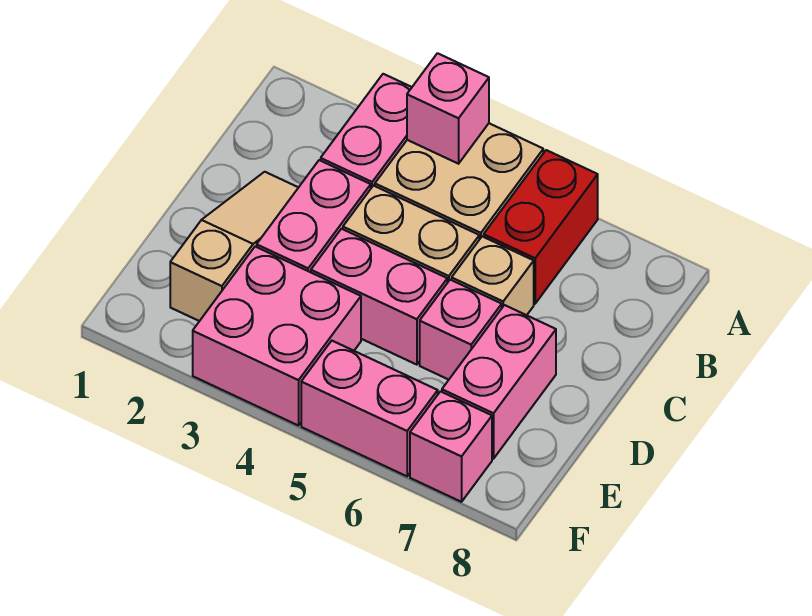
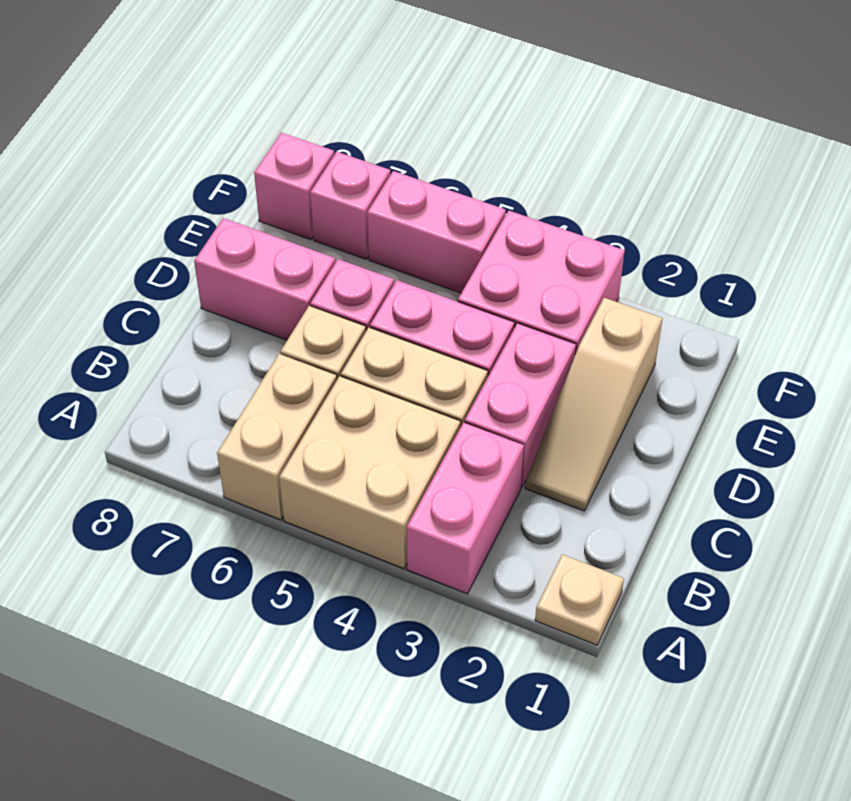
none -> tan plate A1 level 1
pink brick A4 level 2 -> pink brick F8 level 1
red brick A6:B6 level 1 -> tan brick A6:B6 level 1
pink brick D7:E7 level 1 -> pink brick D7:D8 level 1

